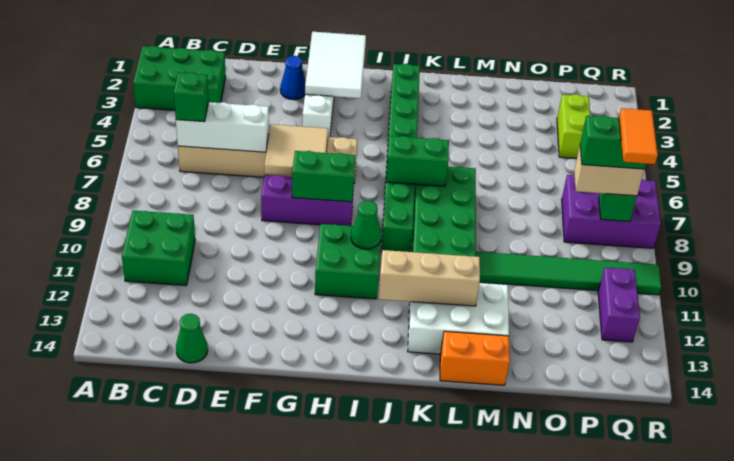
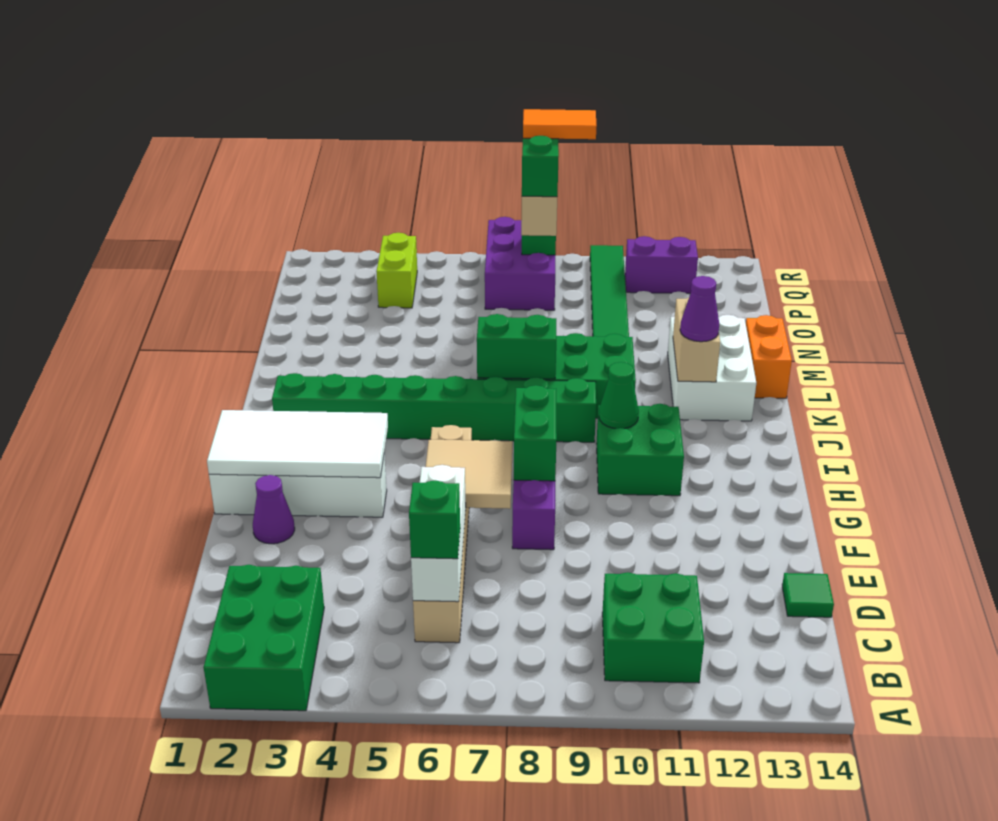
green cone D14 level 1 -> green tile D14 level 1
blue cone F2 level 1 -> purple cone F2 level 1
white tile G1:H3 level 2 -> white tile G1:H4 level 2
green brick J7:K7 level 2 -> green brick K7:K8 level 2
tan brick J12:L12 level 2 -> tan brick K12:L12 level 2
none -> purple cone K12 level 3
lime brick P3:P4 level 1 -> lime brick P4:Q4 level 1

